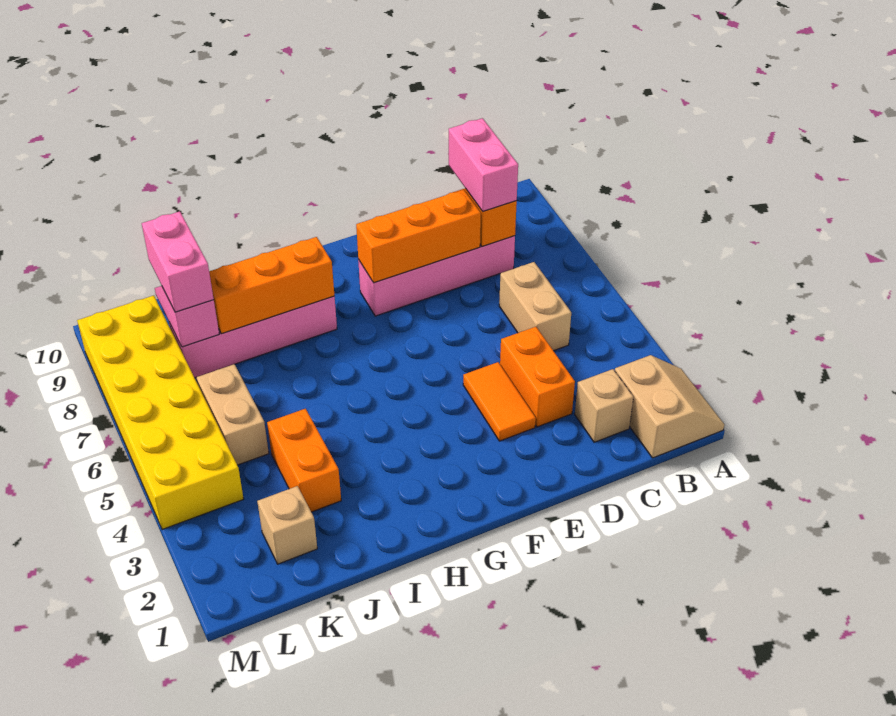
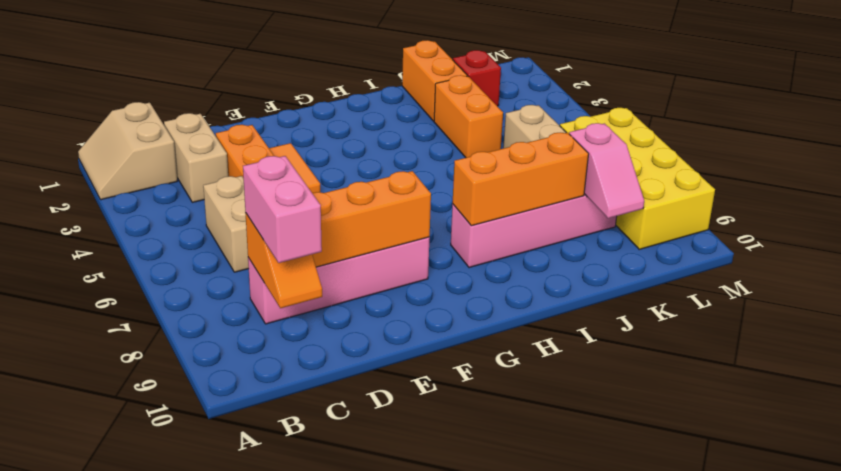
tan brick C2 level 1 -> tan brick C2:C3 level 1
none -> orange brick J1:J2 level 1
tan brick K2 level 1 -> red brick K2 level 1
pink brick K8:K9 level 3 -> none
yellow brick L4:M9 level 1 -> yellow brick L6:M9 level 1

